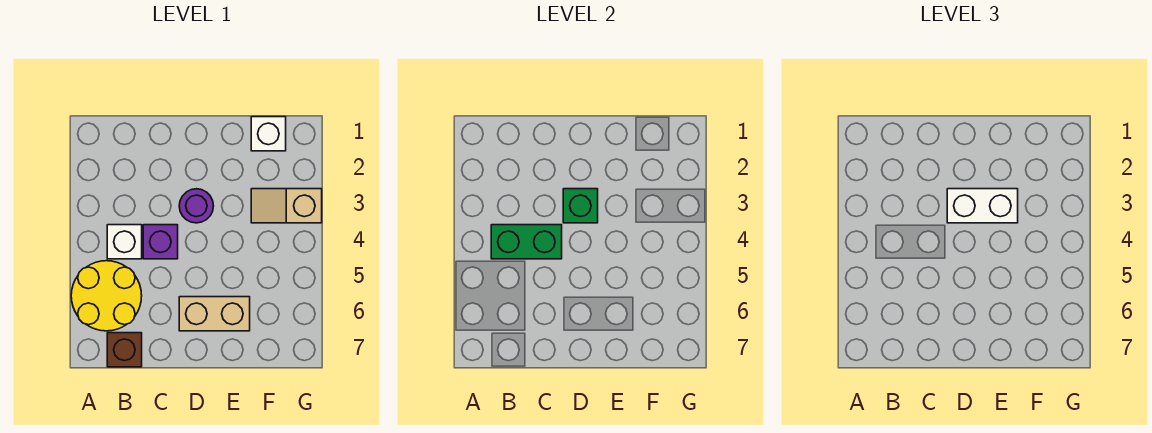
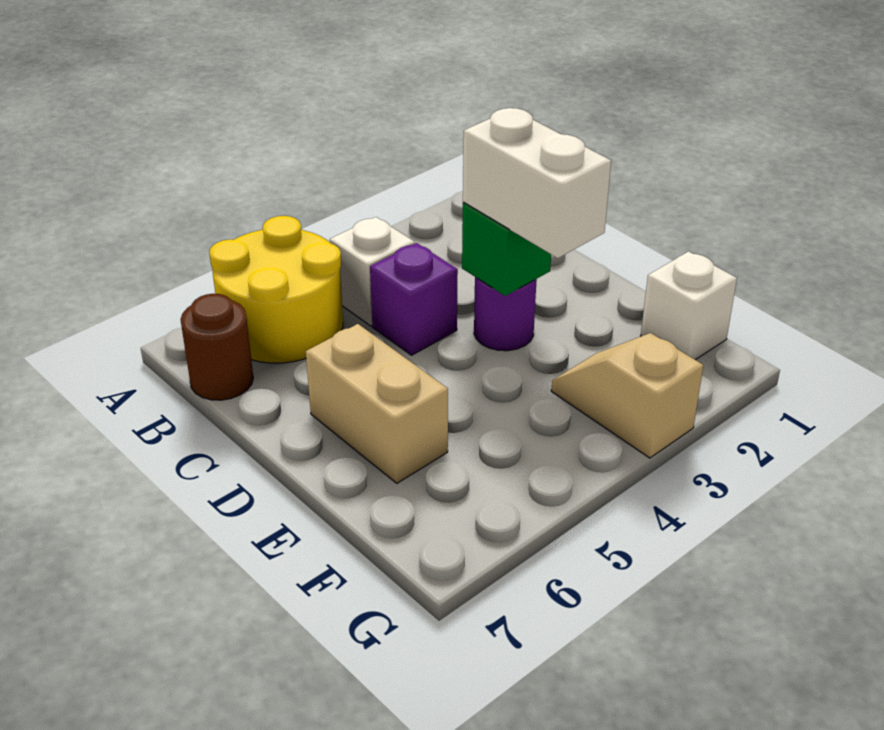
green brick B4:C4 level 2 -> none
brown brick B7 level 1 -> brown round brick B7 level 1

